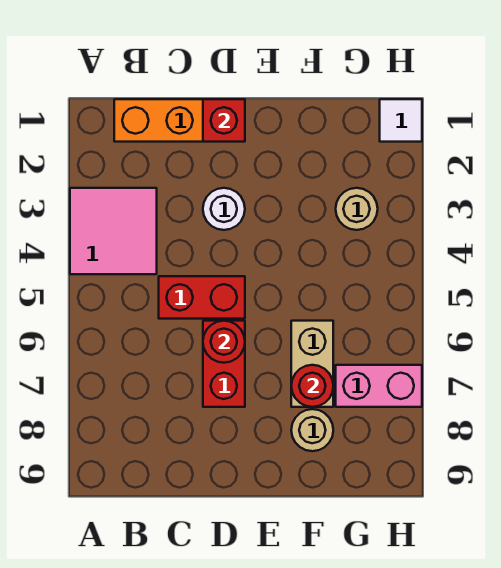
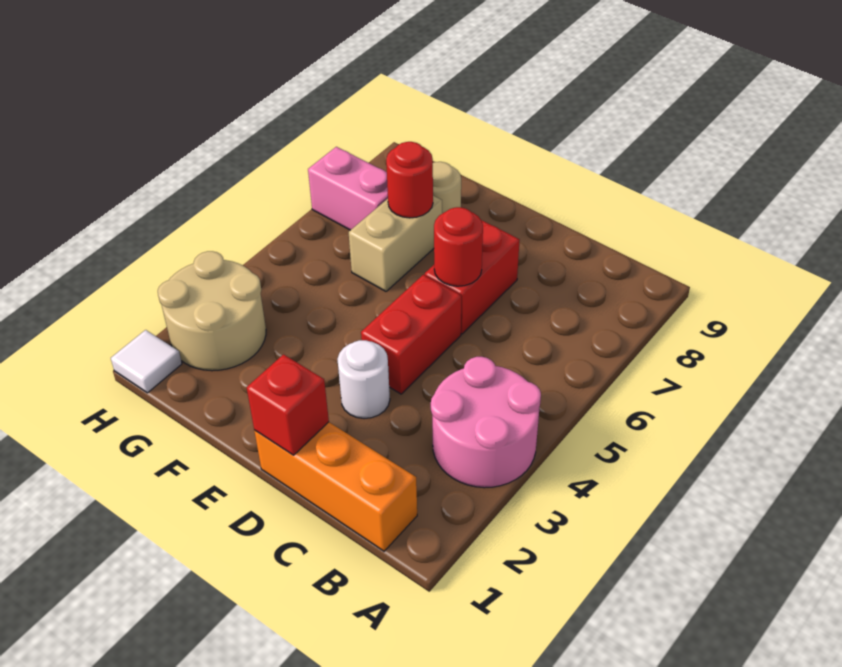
pink tile A3:B4 level 1 -> pink round brick A3:B4 level 1
red brick C5:D5 level 1 -> red brick D4:D5 level 1
tan round brick G3 level 1 -> tan round brick G2:H3 level 1

